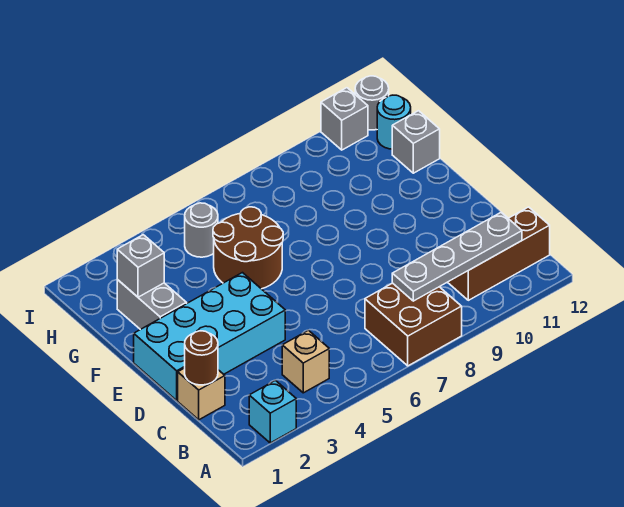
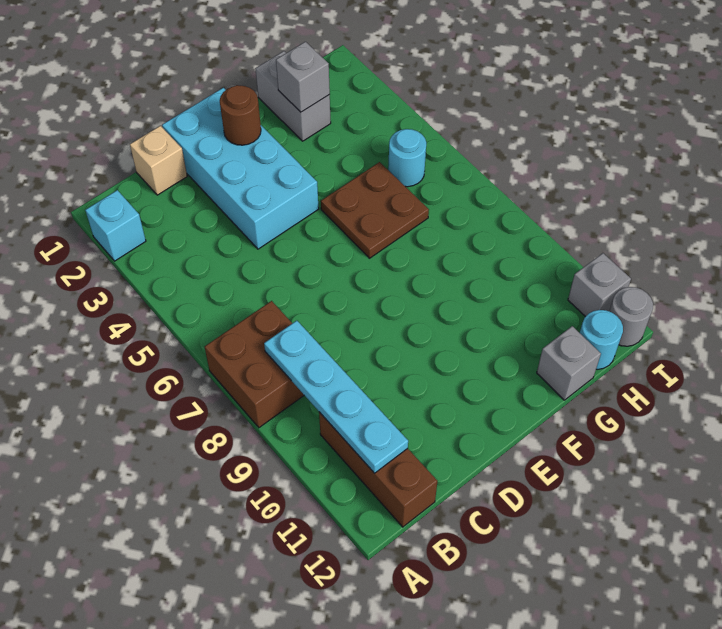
tan brick B4 level 1 -> none
grey plate B8:B11 level 2 -> cyan plate B8:B11 level 2
brown round brick C1 level 2 -> brown round brick E2 level 2
grey brick F2:G2 level 1 -> grey brick G1:G2 level 1
brown round brick F5:G6 level 1 -> brown plate F5:G6 level 1
grey round brick H5 level 1 -> cyan round brick H5 level 1

